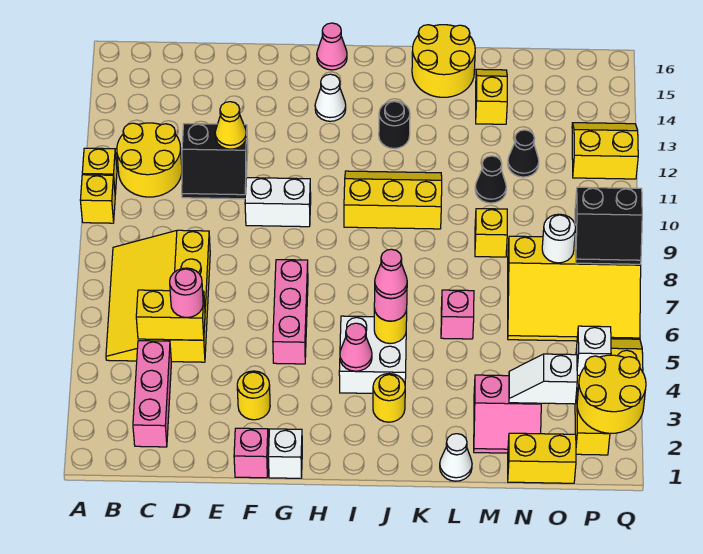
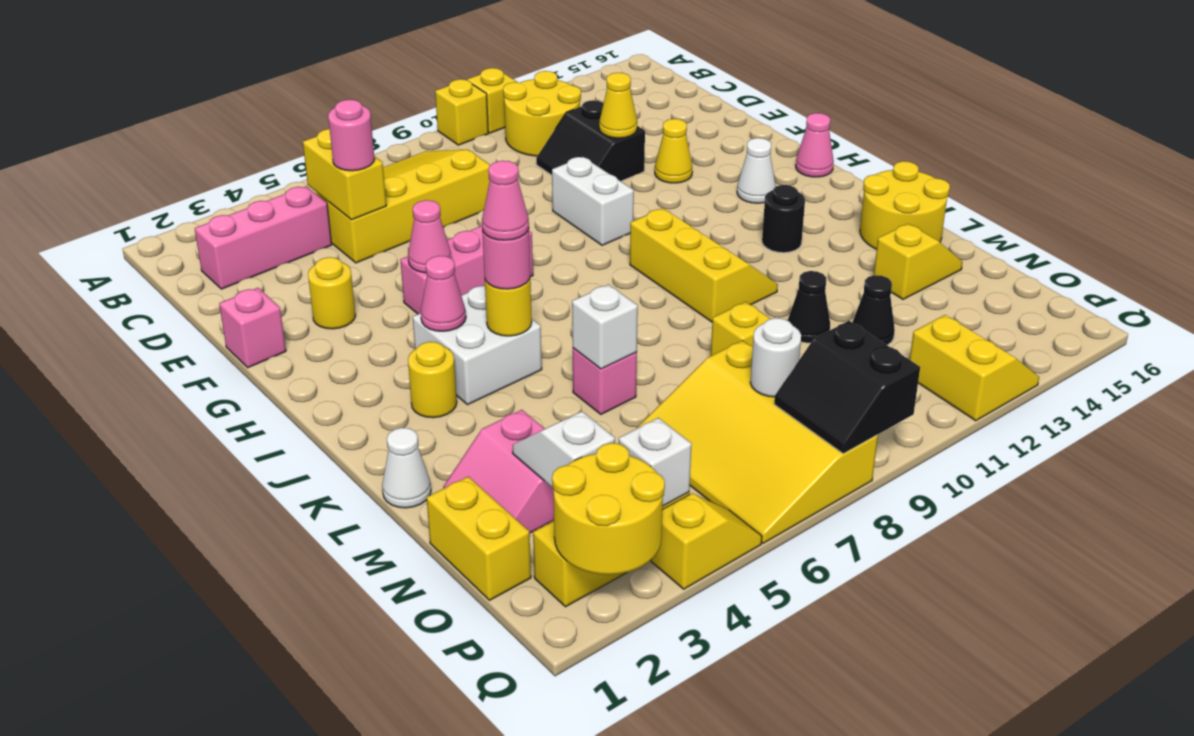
none -> yellow cone F13 level 1
white brick G1 level 1 -> white brick L6 level 2
none -> pink cone G5 level 2

